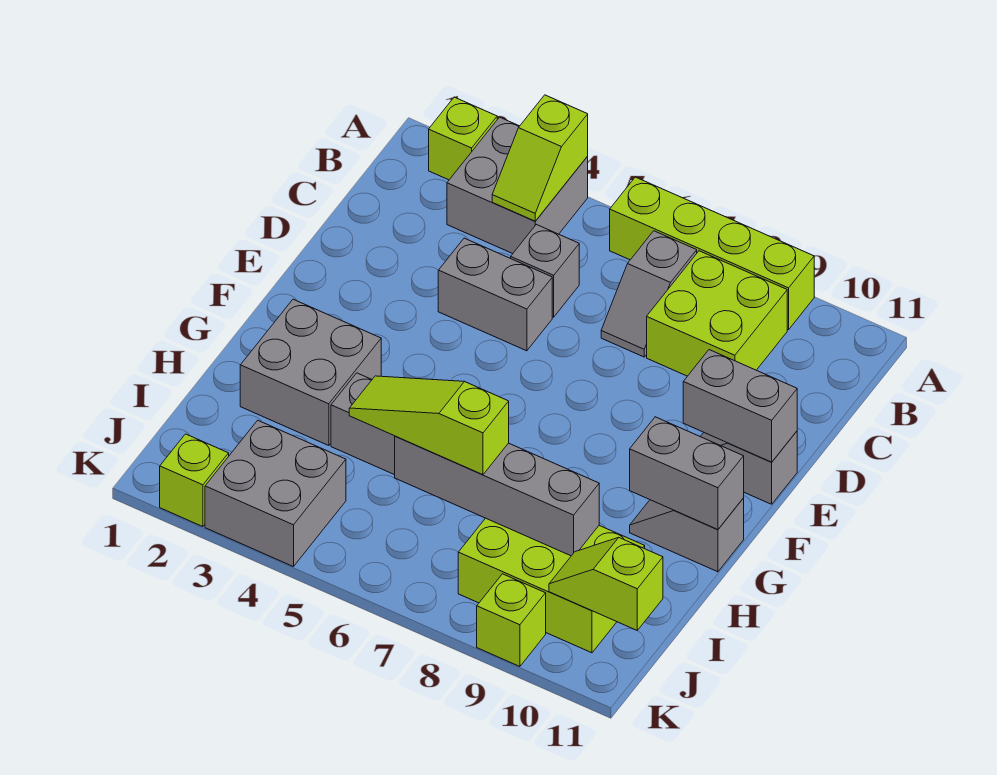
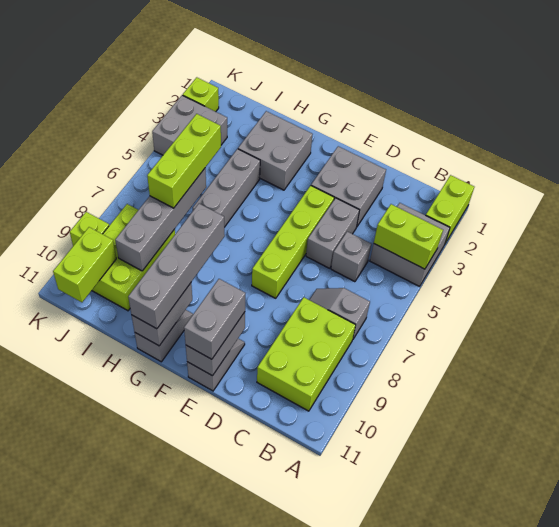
lime brick A2 level 1 -> lime brick A1:A2 level 1
lime slope A4:B4 level 2 top A -> lime brick A4:B4 level 2
lime brick A6:A9 level 1 -> lime brick E4:E7 level 1
lime brick B8:C9 level 1 -> lime brick B8:C10 level 1
none -> grey brick D2:E3 level 1
none -> grey brick E10:E11 level 3
none -> grey brick G8:G11 level 3
lime slope I5:I7 level 3 top 7 -> lime brick I5:I7 level 3
lime slope J10:J11 level 2 top 11 -> lime brick J10:J11 level 2

